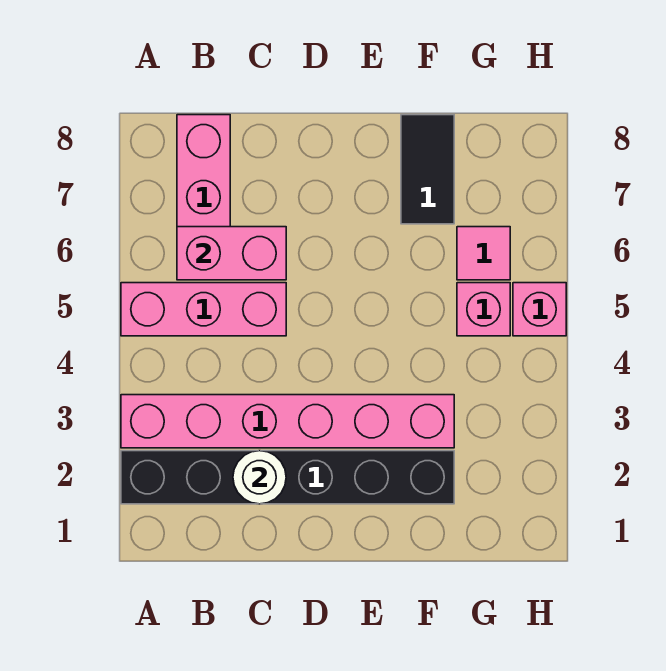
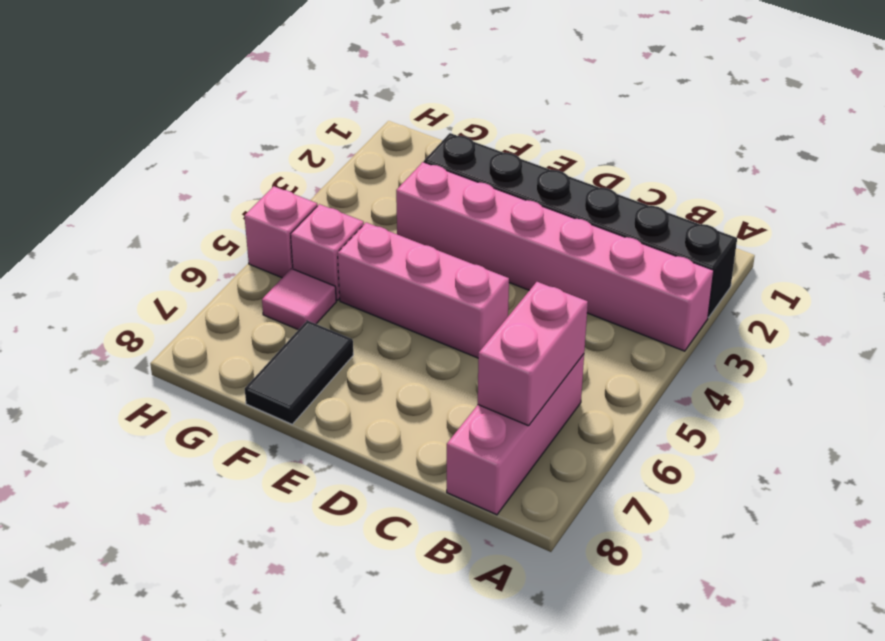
pink brick A5:C5 level 1 -> pink brick D5:F5 level 1
pink brick B6:C6 level 2 -> pink brick B6:B7 level 2
white round brick C2 level 2 -> none

